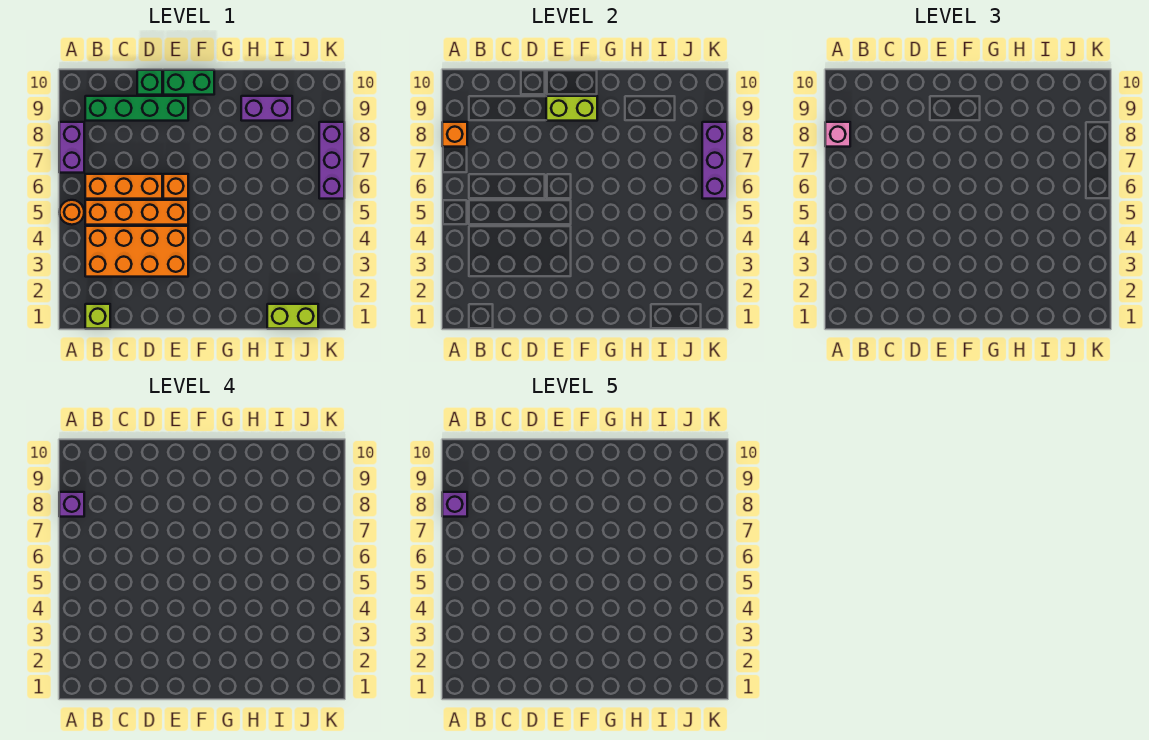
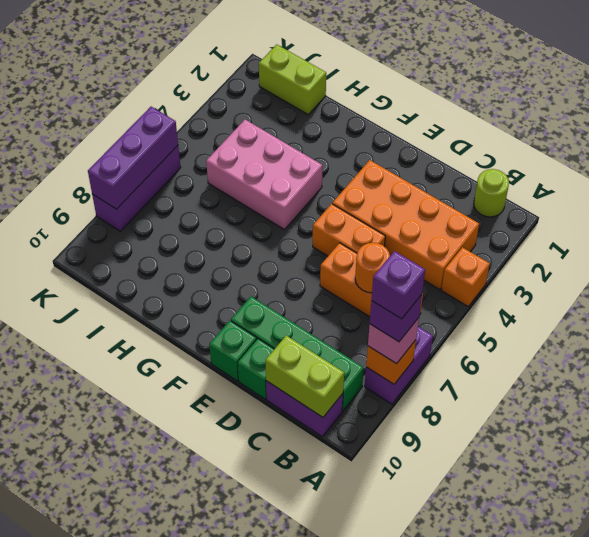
orange round brick A5 level 1 -> orange round brick C6 level 2
lime brick B1 level 1 -> lime round brick B1 level 1
orange brick B5:E5 level 1 -> orange brick D5:E5 level 1
orange brick E6 level 1 -> orange brick A4 level 1
lime brick E9:F9 level 2 -> lime brick B10:C10 level 2
green brick E10:F10 level 1 -> green brick E10 level 1
none -> pink brick G4:I5 level 1
purple brick H9:I9 level 1 -> purple brick B10:C10 level 1

